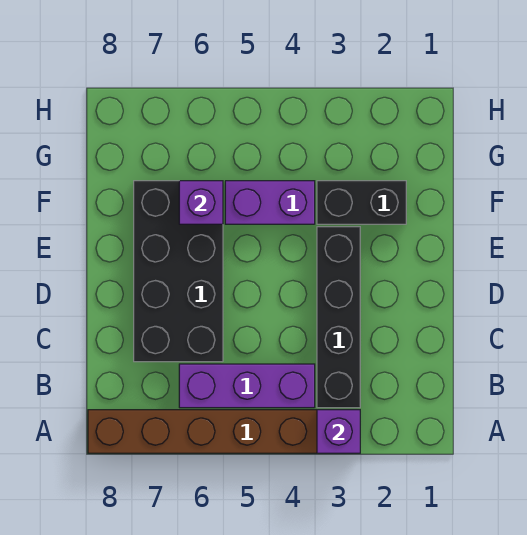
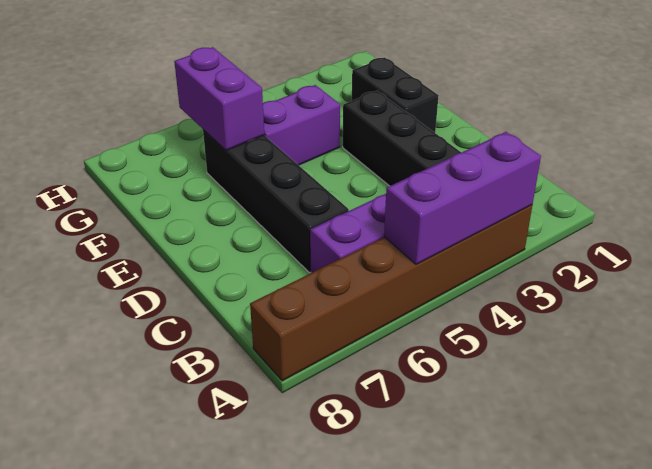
purple brick A3 level 2 -> purple brick A3:A5 level 2
black brick C6:F7 level 1 -> black brick C6:F6 level 1
black brick F2:F3 level 1 -> black brick E2:F2 level 1
purple brick F6 level 2 -> purple brick F6:G6 level 2

